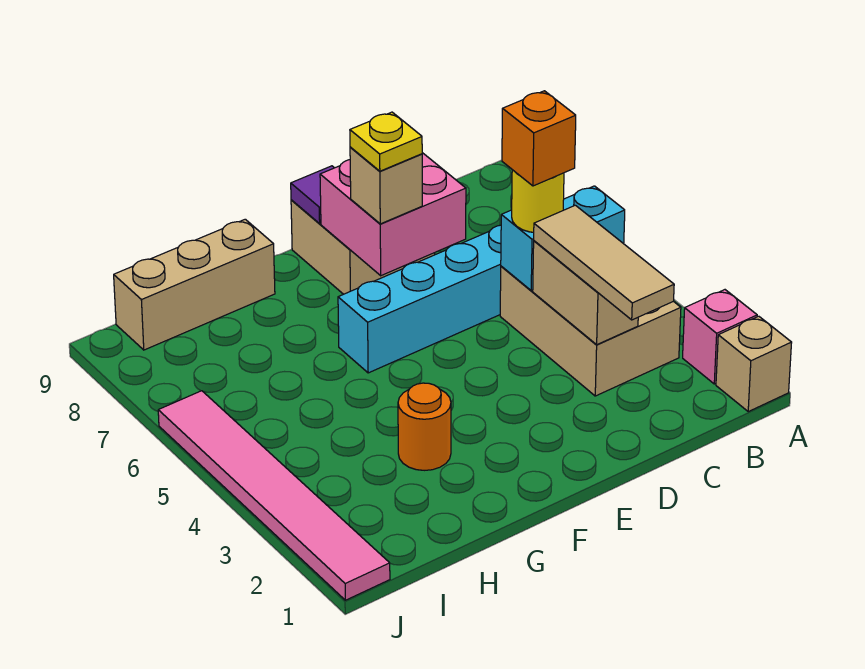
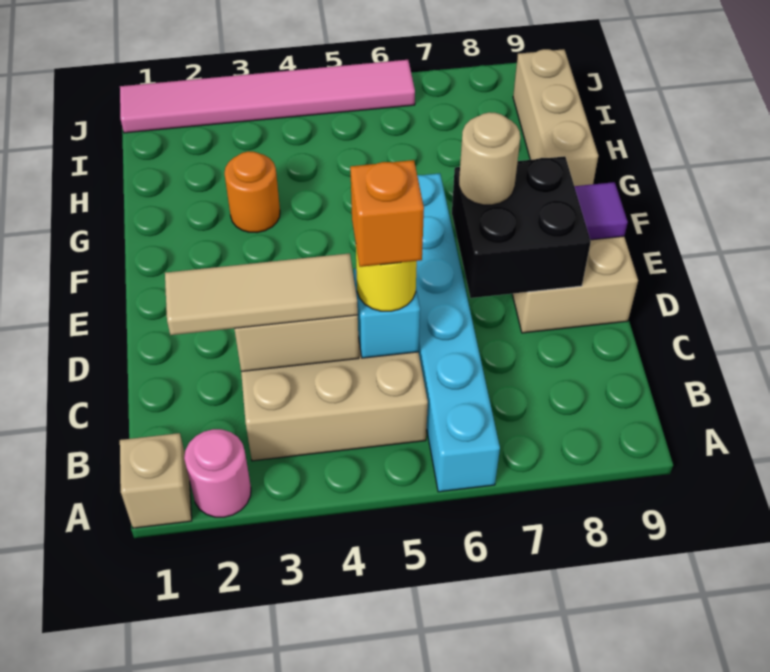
pink brick A2 level 1 -> pink round brick A2 level 1
pink brick D7:E8 level 2 -> black brick D7:E8 level 2
tan brick E7 level 3 -> tan round brick E7 level 3
yellow plate E7 level 4 -> none

